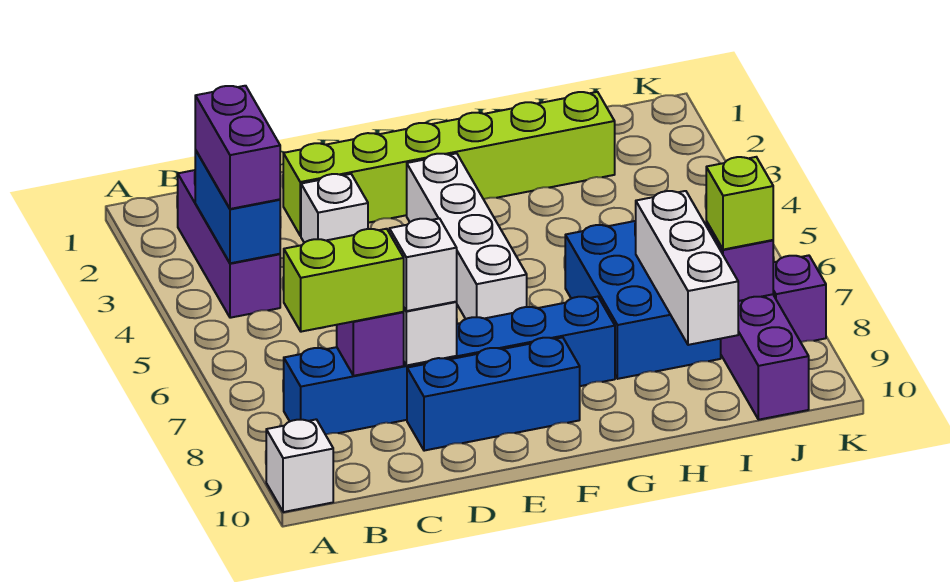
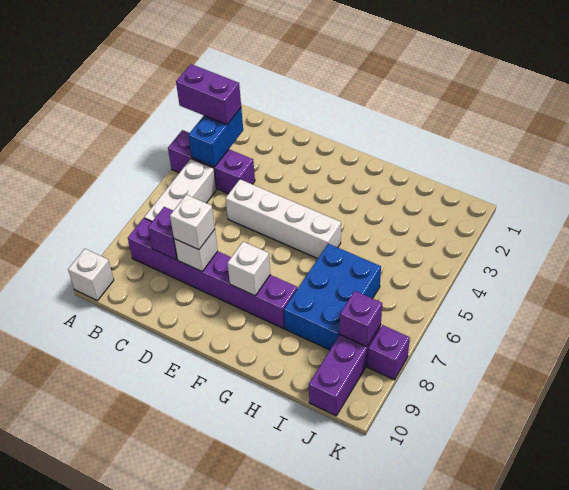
purple brick B2:B4 level 1 -> purple brick A4:C4 level 1
purple brick B3:B4 level 3 -> purple brick A3:B3 level 3
blue brick B8:G8 level 1 -> purple brick B8:G8 level 1
lime brick B8:C8 level 3 -> none
lime brick D2:I2 level 1 -> none
white brick D3 level 1 -> white brick F8 level 2
blue brick D9:F9 level 1 -> none
white brick F3:F6 level 1 -> white brick D5:G5 level 1
white brick I7:I9 level 2 -> white brick B5:B7 level 1
lime brick J8 level 3 -> none

